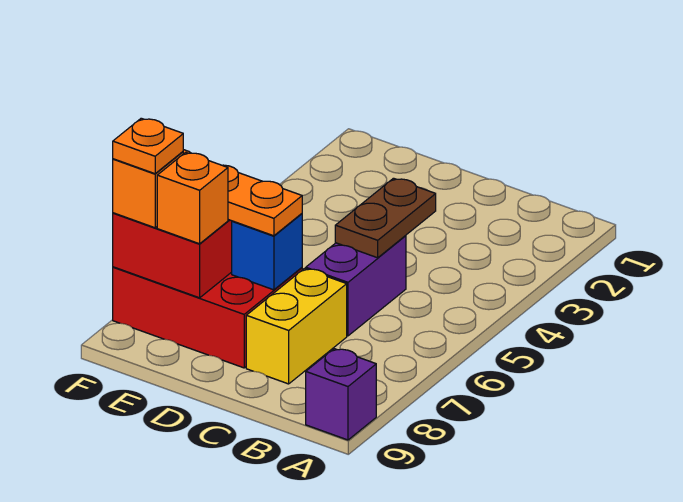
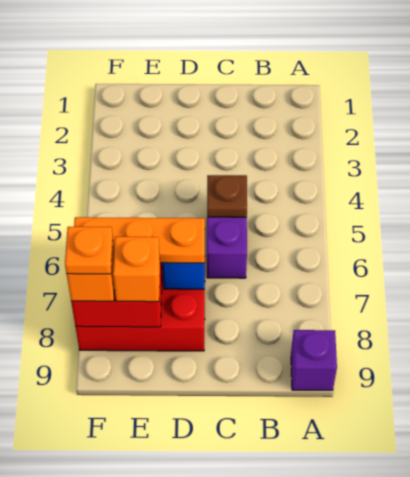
brown plate C4:C5 level 2 -> brown plate C5 level 2
yellow brick C7:C8 level 1 -> none

